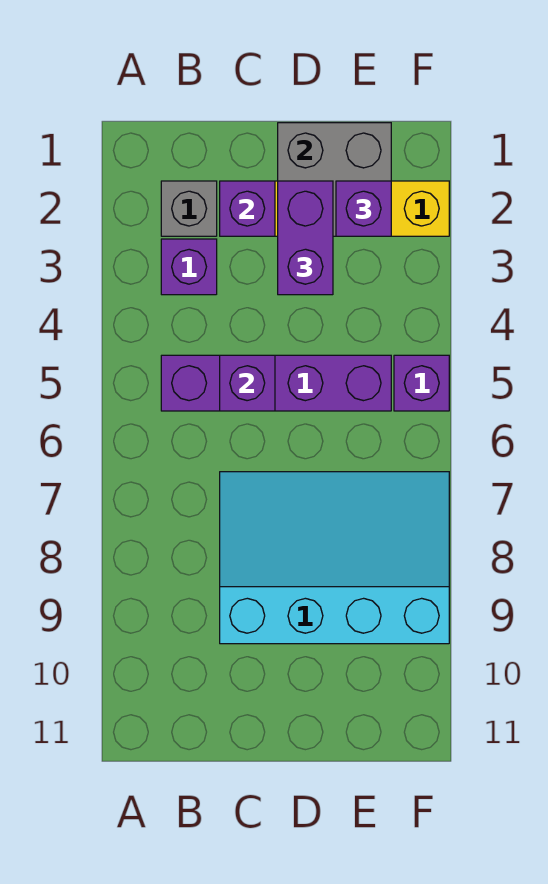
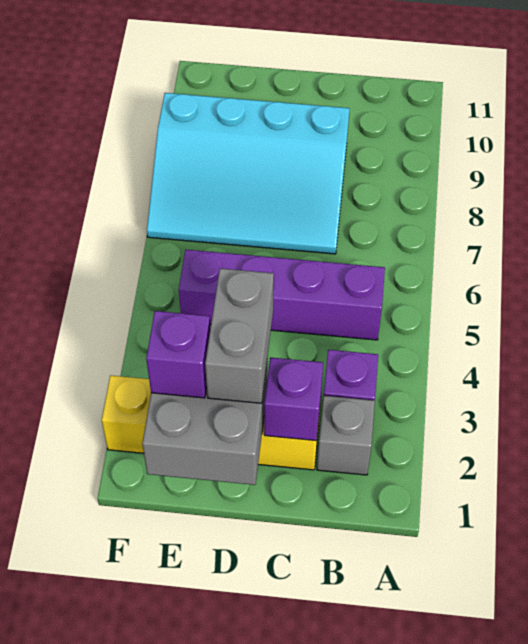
purple brick C5 level 2 -> none
purple brick D2:D3 level 3 -> grey brick D2:D3 level 3
purple brick F5 level 1 -> none

